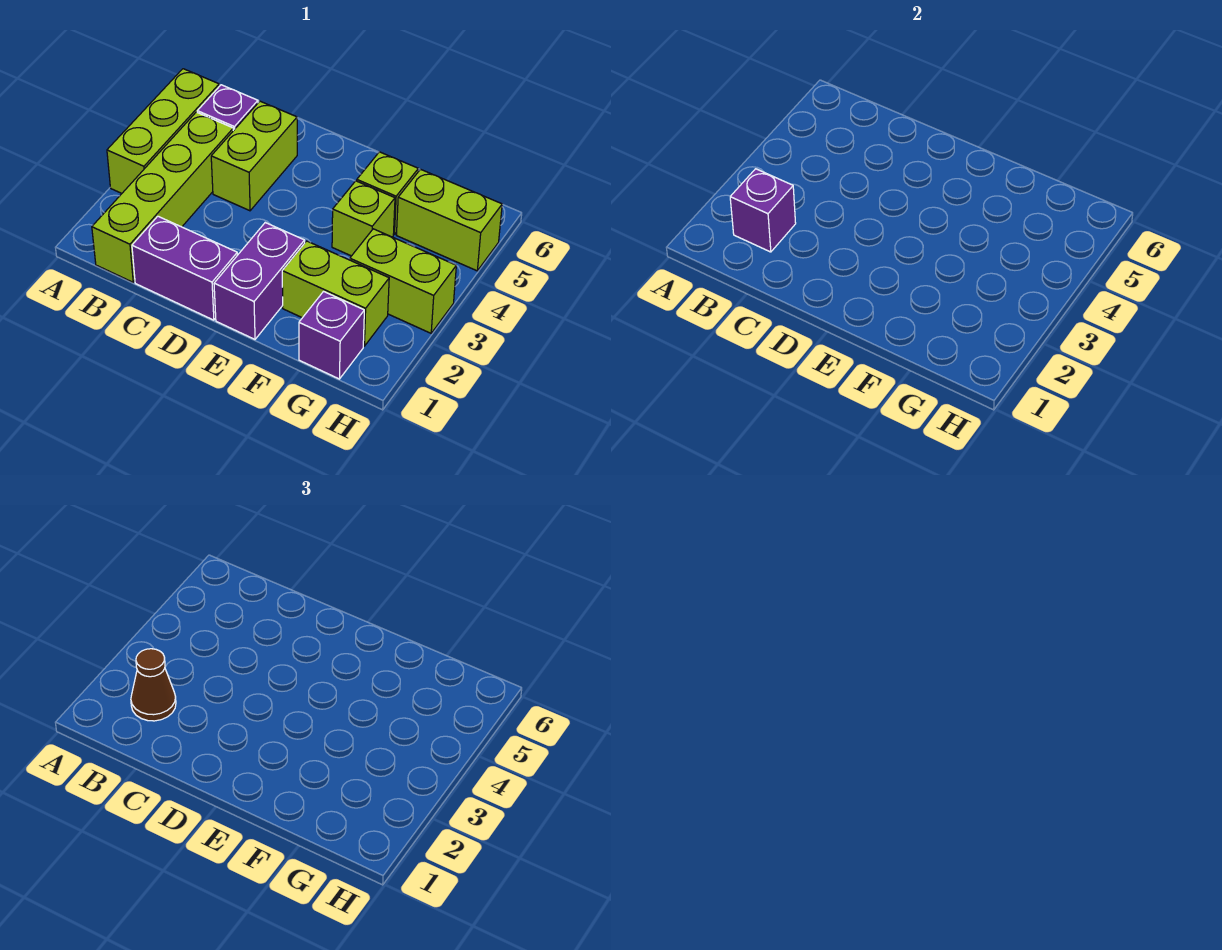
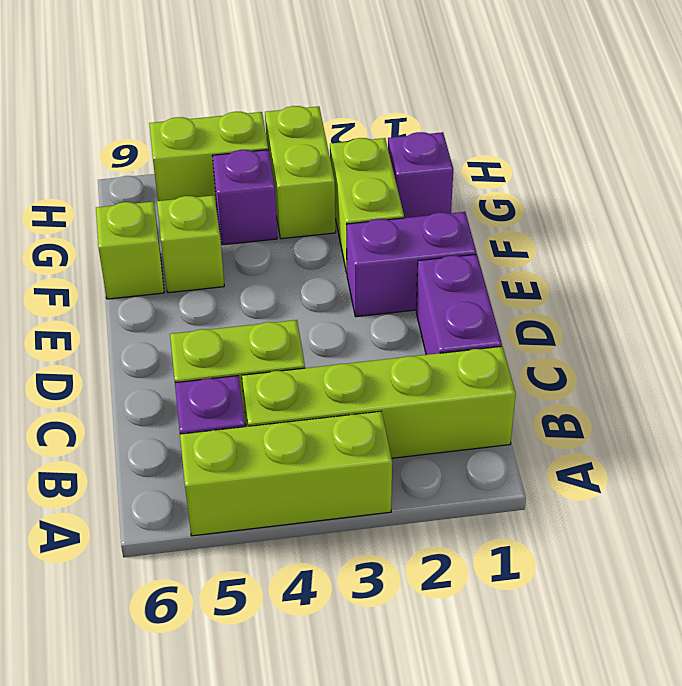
purple brick B2 level 2 -> purple brick G4 level 1
brown cone B2 level 3 -> none
lime brick F4 level 1 -> lime brick F6 level 1
lime brick G5:H5 level 1 -> lime brick H4:H5 level 1

